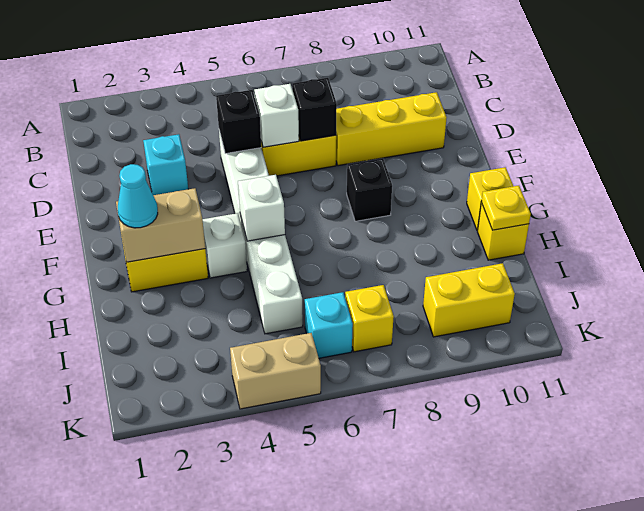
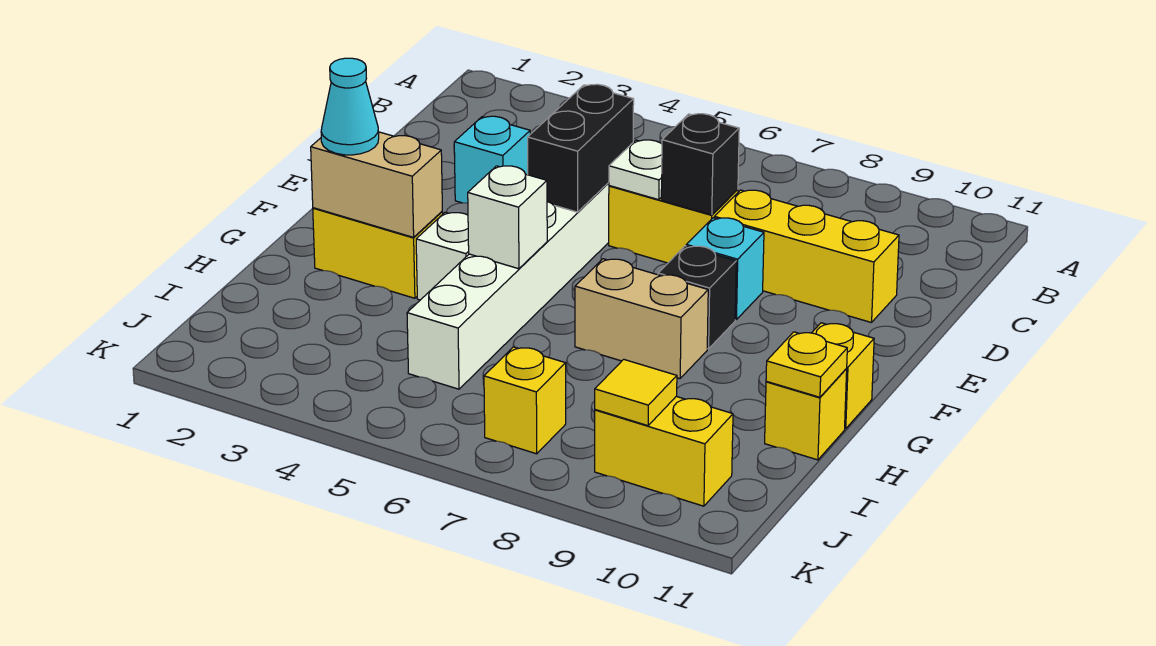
black brick D5 level 2 -> black brick D5:E5 level 2
white brick D6 level 2 -> white plate D6 level 2
cyan brick J6 level 1 -> cyan brick E8 level 1
none -> yellow tile J9 level 2
tan brick K4:K5 level 1 -> tan brick G7:G8 level 1

